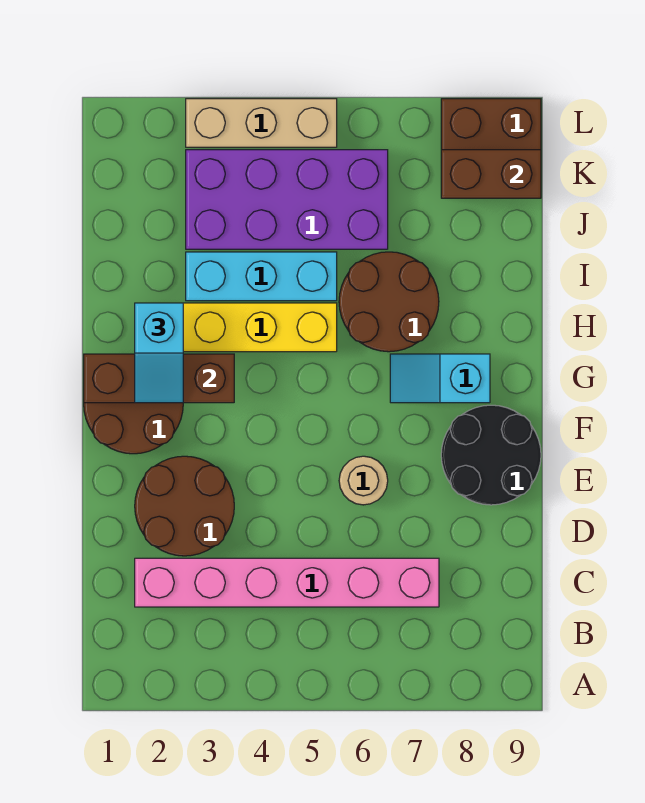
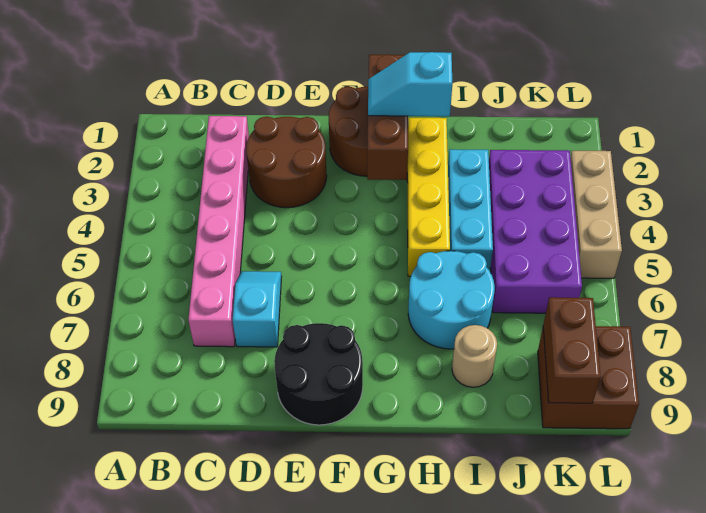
tan round brick E6 level 1 -> tan round brick I8 level 1
cyan slope G7:G8 level 1 top 8 -> cyan slope D6:D7 level 1 top 7
brown round brick H6:I7 level 1 -> cyan round brick H6:I7 level 1

